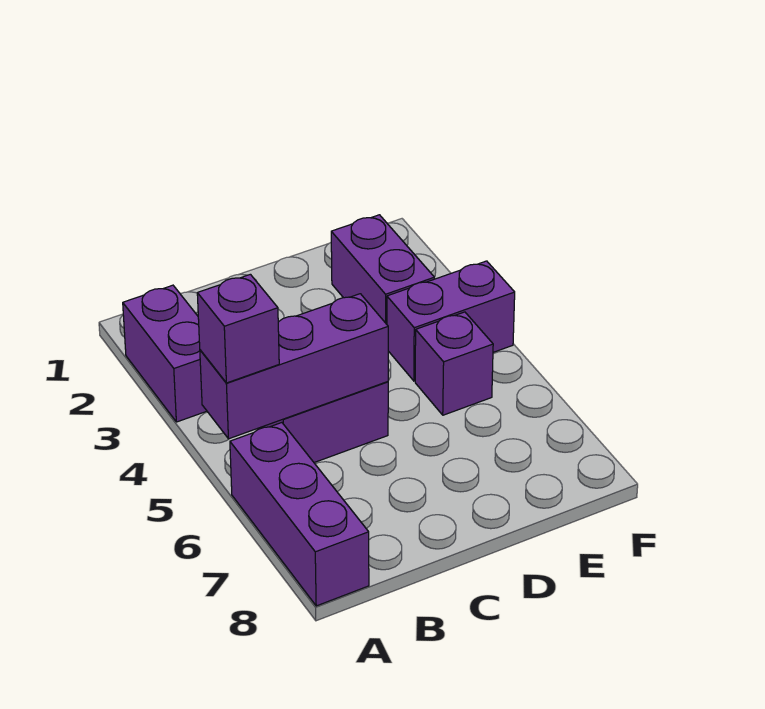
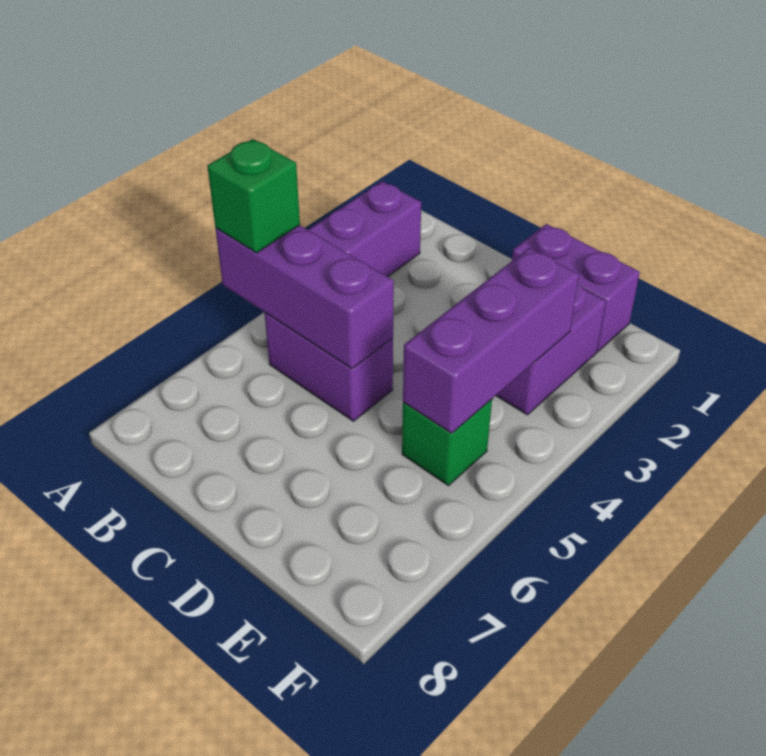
purple brick A5 level 3 -> green brick A5 level 3
purple brick A6:A8 level 1 -> purple brick E3:E5 level 2
purple brick E4:F4 level 1 -> purple brick D1:E1 level 1
purple brick E5 level 1 -> green brick E5 level 1

